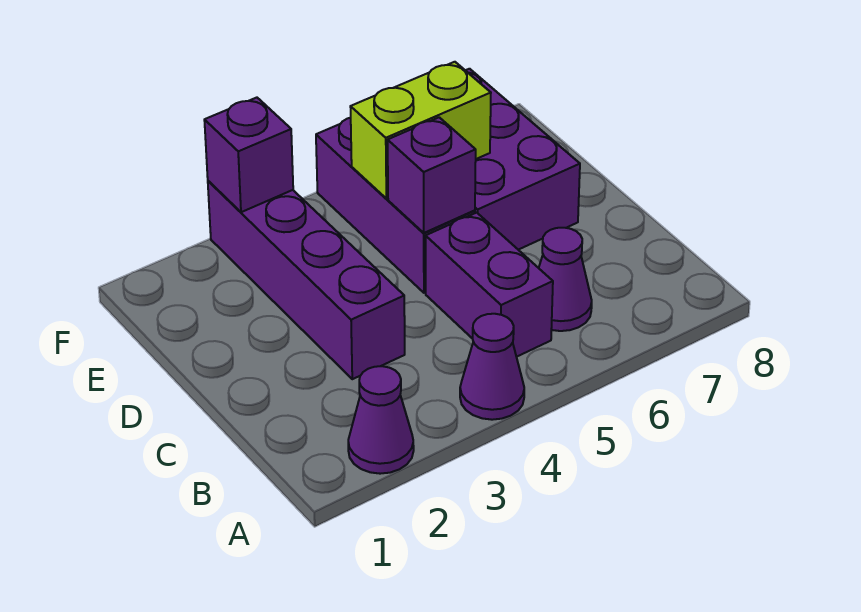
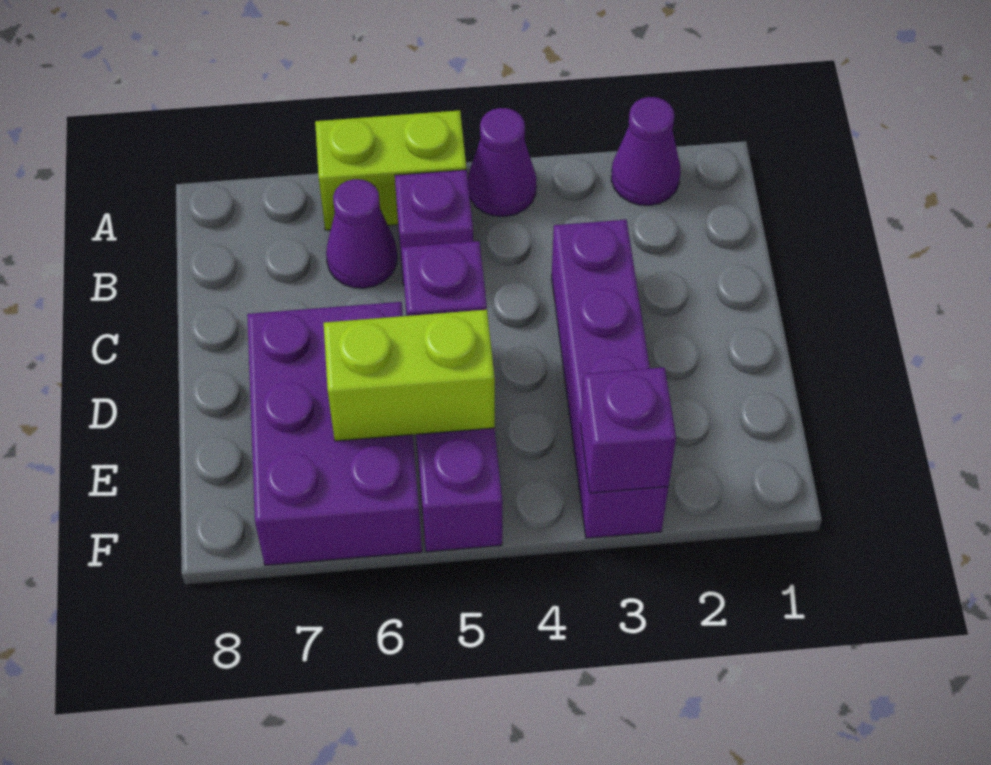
none -> lime brick A5:A6 level 1
purple brick B5:C5 level 1 -> purple brick B5 level 1

